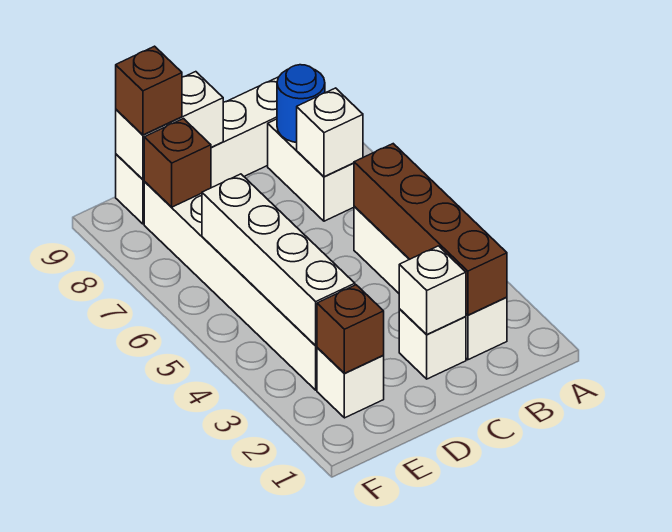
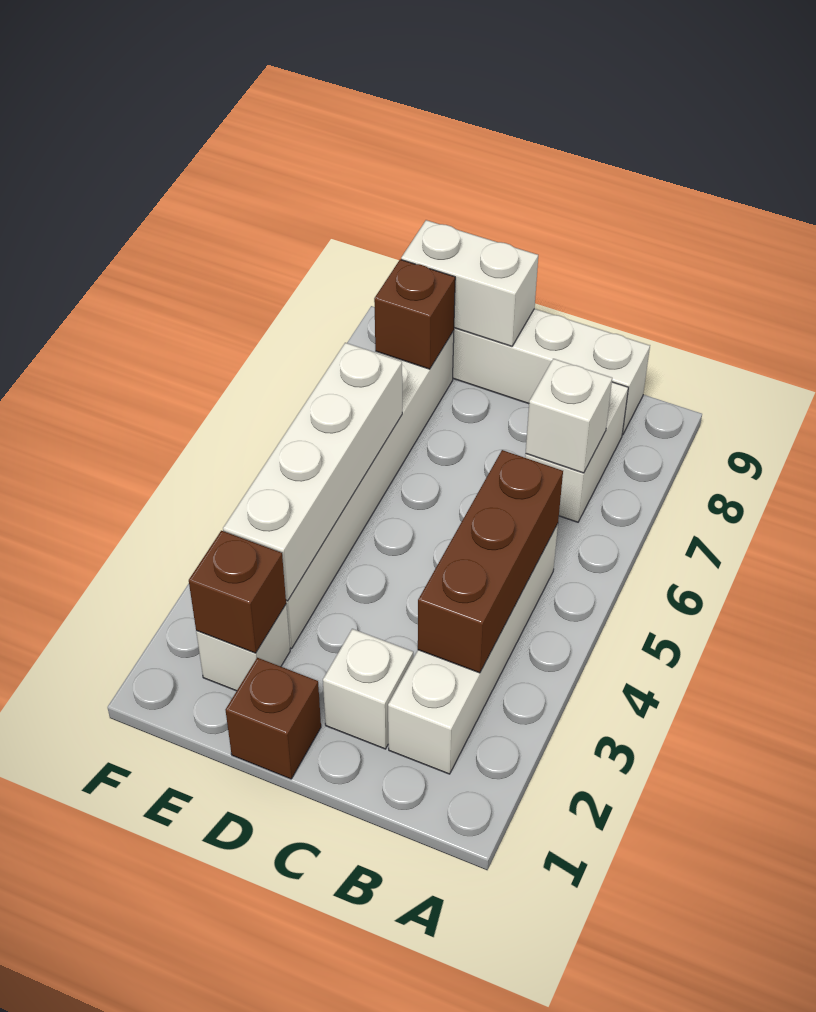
brown brick B2:B5 level 2 -> brown brick B3:B5 level 2
blue round brick B8 level 2 -> none
white brick C2 level 2 -> none
brown brick E9 level 3 -> brown brick D1 level 1

